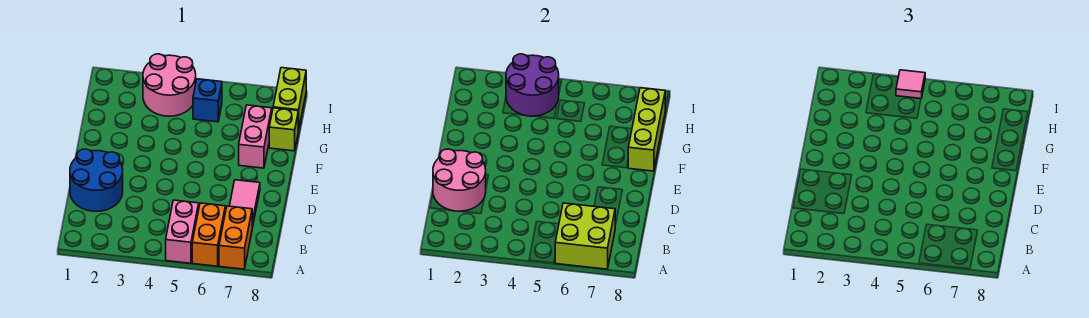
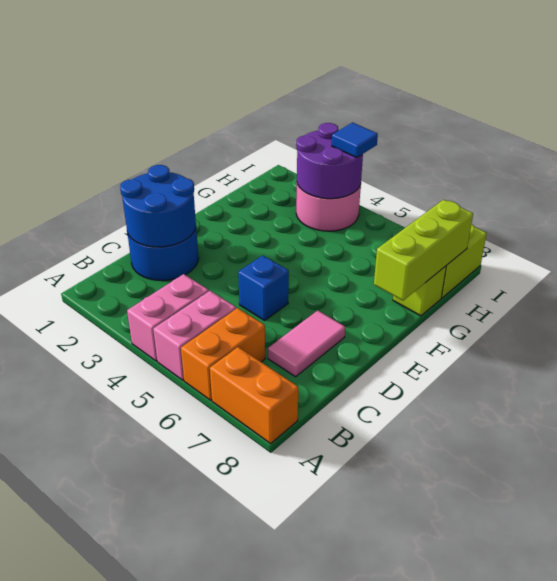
lime brick A6:B7 level 2 -> none
orange brick A7:B7 level 1 -> orange brick A7:A8 level 1
pink round brick C1:D2 level 2 -> blue round brick C1:D2 level 2
pink brick F7:G7 level 1 -> pink brick A4:B4 level 1
blue brick H5 level 1 -> blue brick D5 level 1
pink tile I4 level 3 -> blue tile I4 level 3

